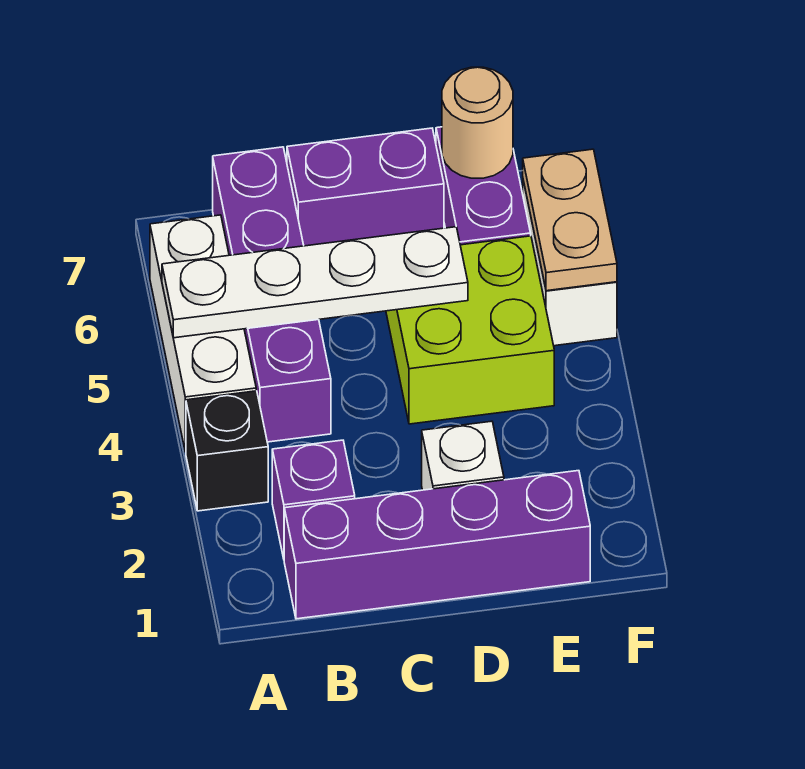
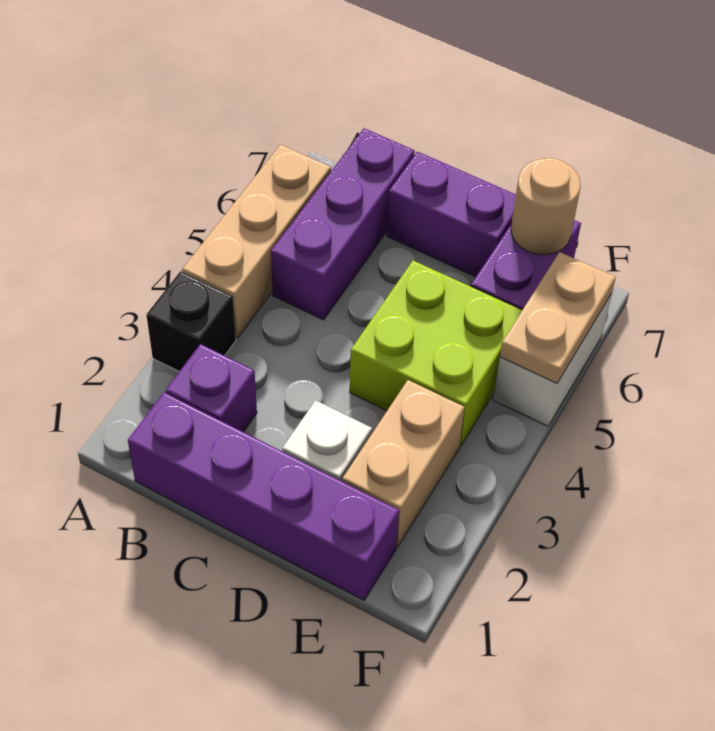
white brick A4:A6 level 1 -> tan brick A4:A6 level 1
white plate A5:D5 level 2 -> none
purple brick B4:B7 level 1 -> purple brick B5:B7 level 1
none -> tan brick E2:E3 level 1

